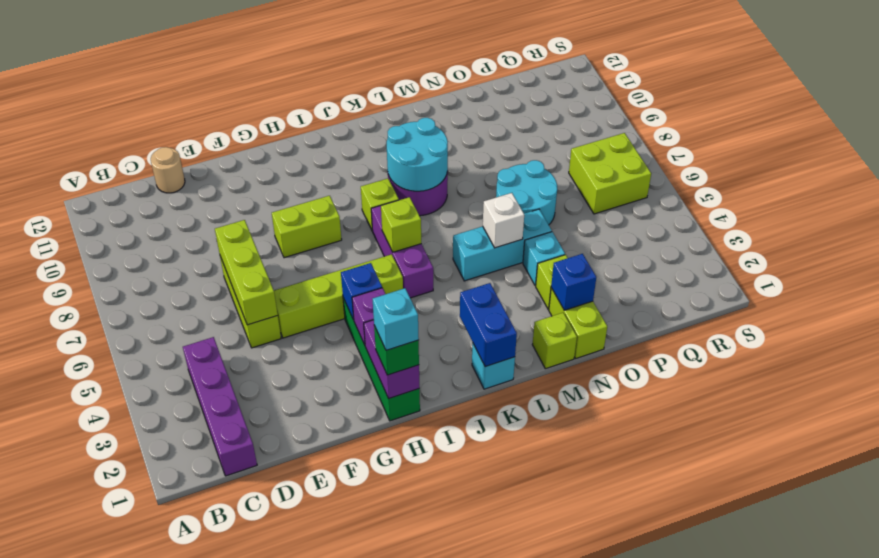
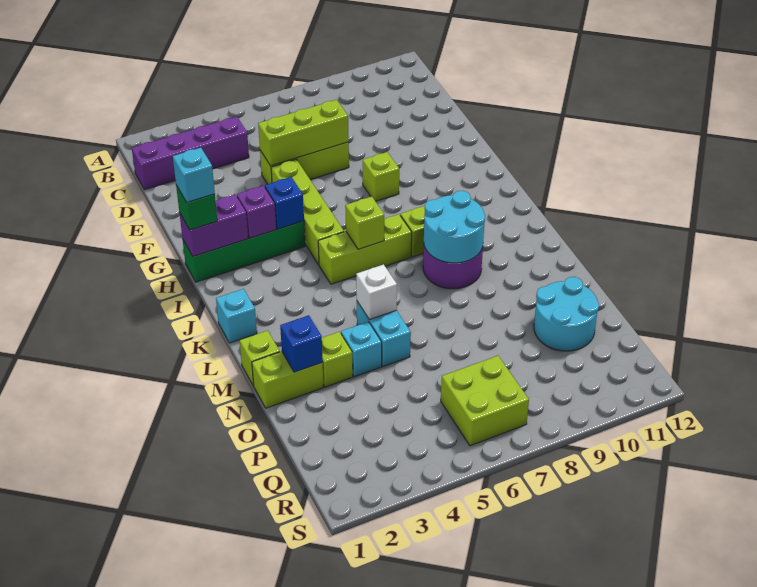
tan round brick D12 level 1 -> none
lime brick G8:H8 level 1 -> lime brick G8 level 1
purple brick J5:J7 level 1 -> lime brick J5:J7 level 1
blue brick K1:K2 level 2 -> none
cyan brick L5:N5 level 1 -> cyan brick M5:N5 level 1
cyan round brick N6:O7 level 1 -> cyan round brick O10:P11 level 1

